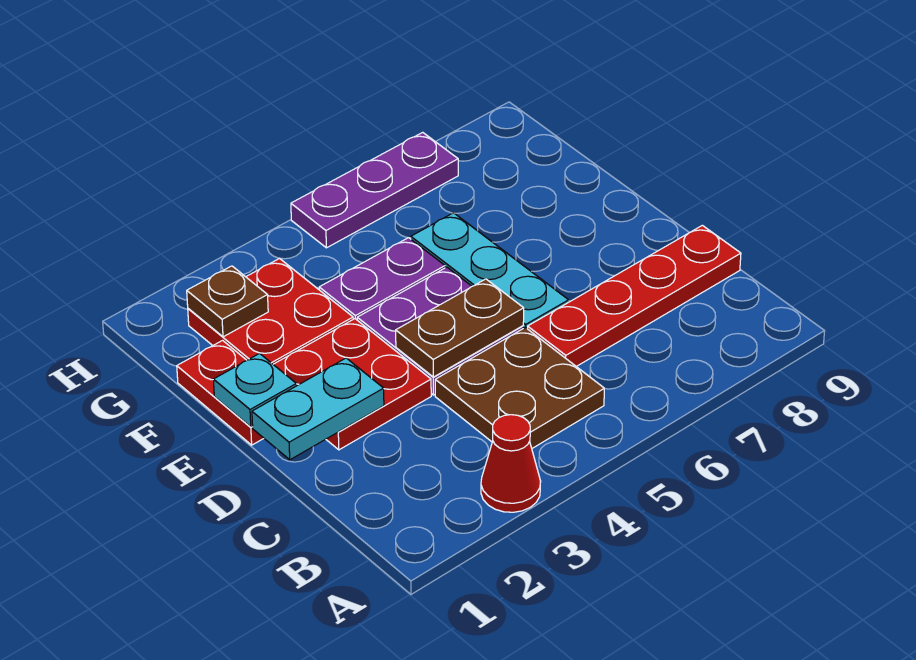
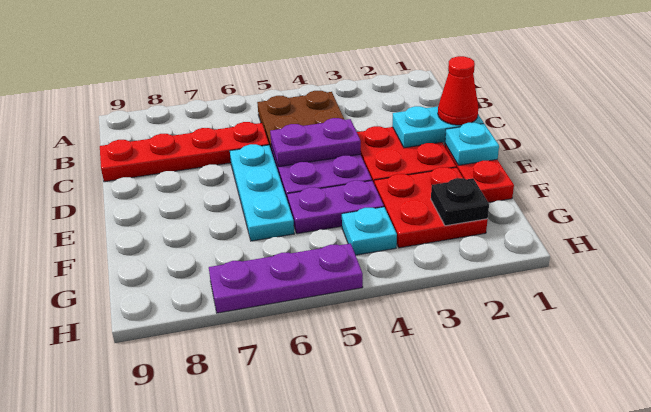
red cone A3 level 1 -> red cone D1 level 3
brown plate D4:D5 level 2 -> purple plate D4:D5 level 2
brown plate G2 level 2 -> black plate G2 level 2
none -> cyan plate G4 level 1

